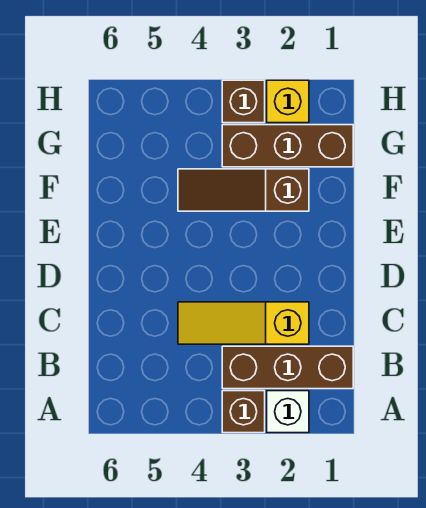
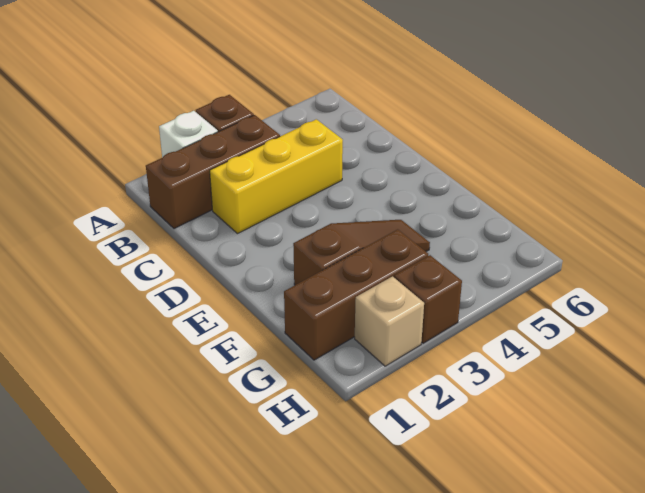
yellow slope C2:C4 level 1 top 2 -> yellow brick C2:C4 level 1
yellow brick H2 level 1 -> tan brick H2 level 1

